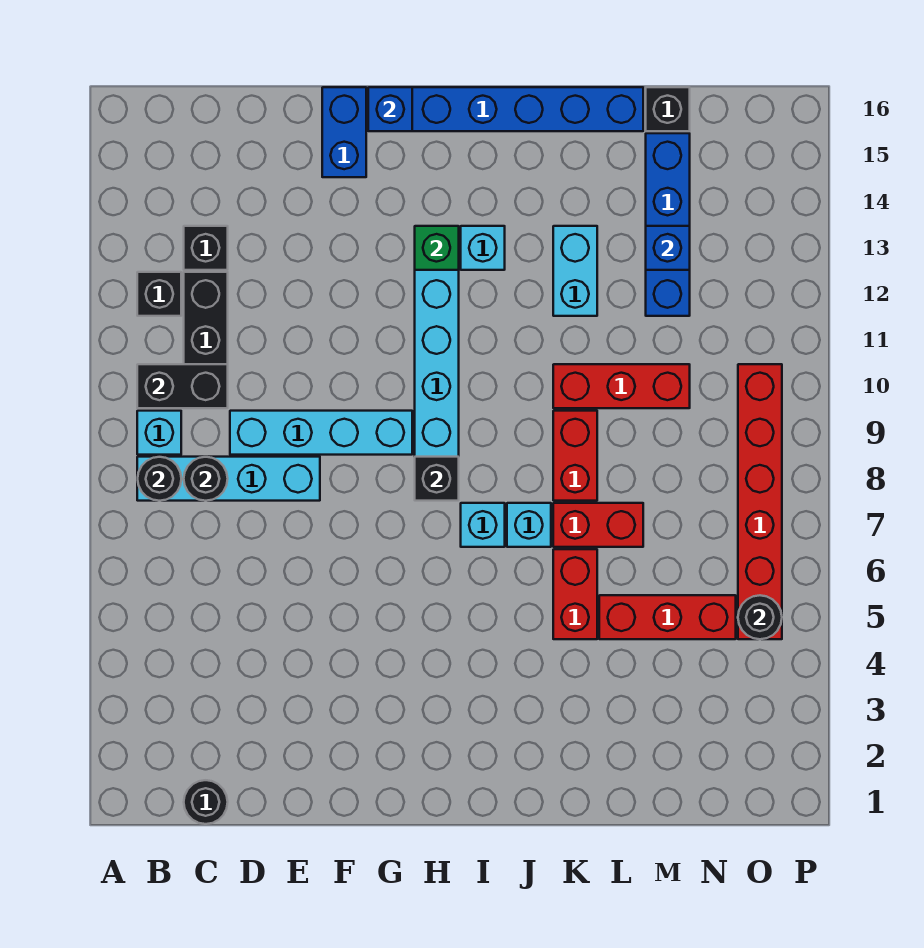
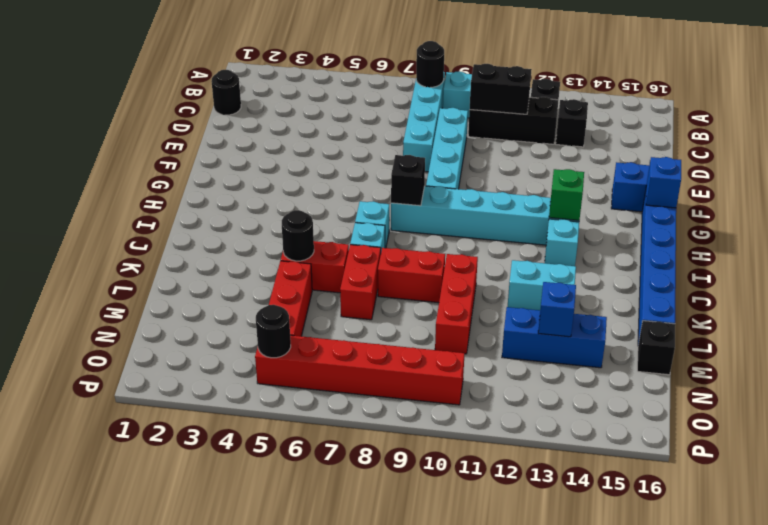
black brick B10:C10 level 2 -> black brick C10:C11 level 2
black round brick C8 level 2 -> black round brick K5 level 2
blue brick M12:M15 level 1 -> blue brick M12:M14 level 1

